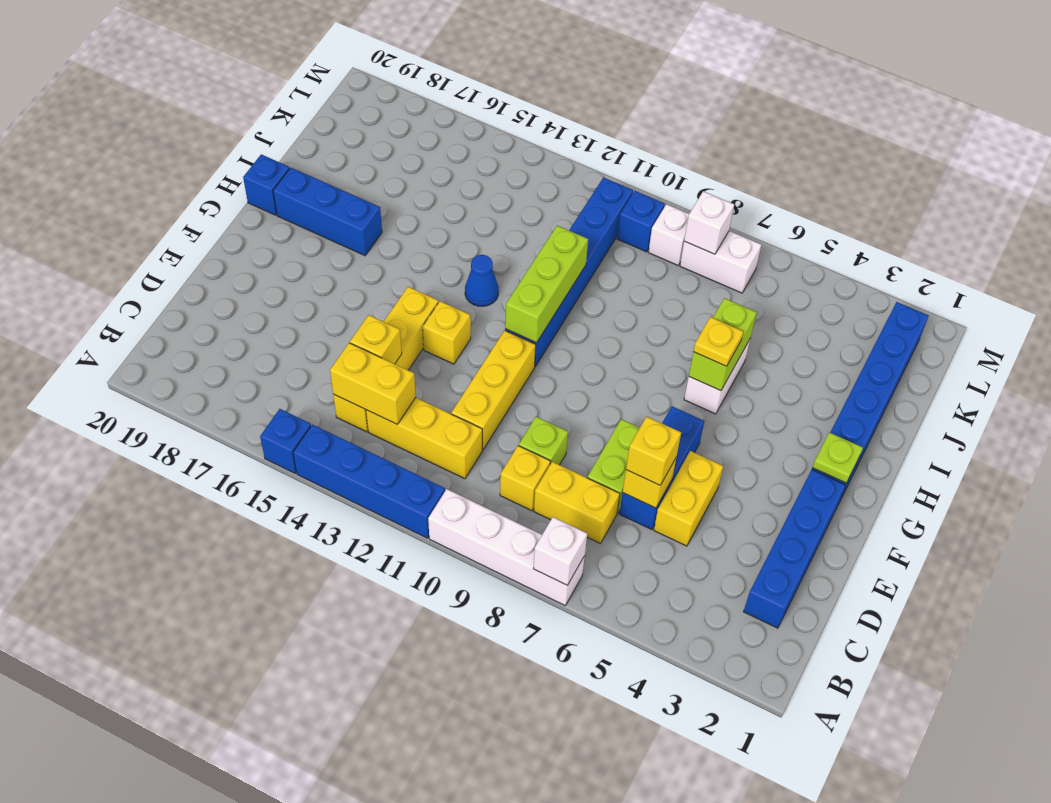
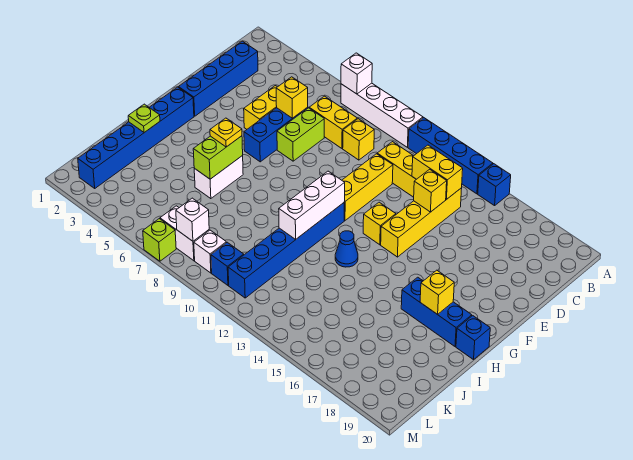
yellow brick D6 level 3 -> yellow brick H18 level 2
lime brick D9 level 1 -> lime brick M7 level 1
lime plate G2 level 2 -> lime plate I2 level 2
lime brick G11:I11 level 2 -> white brick G11:I11 level 2

